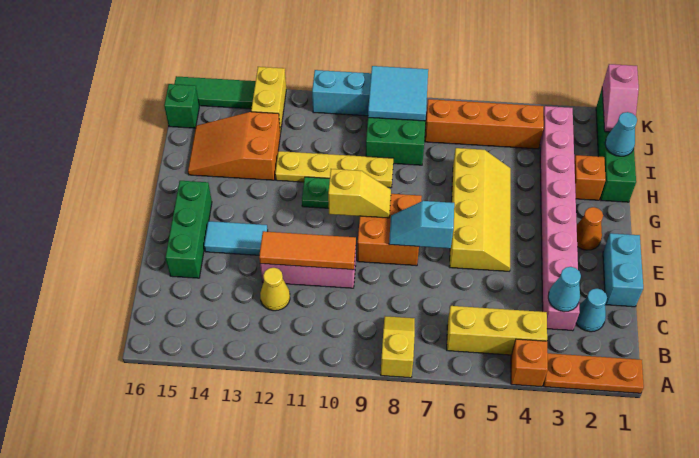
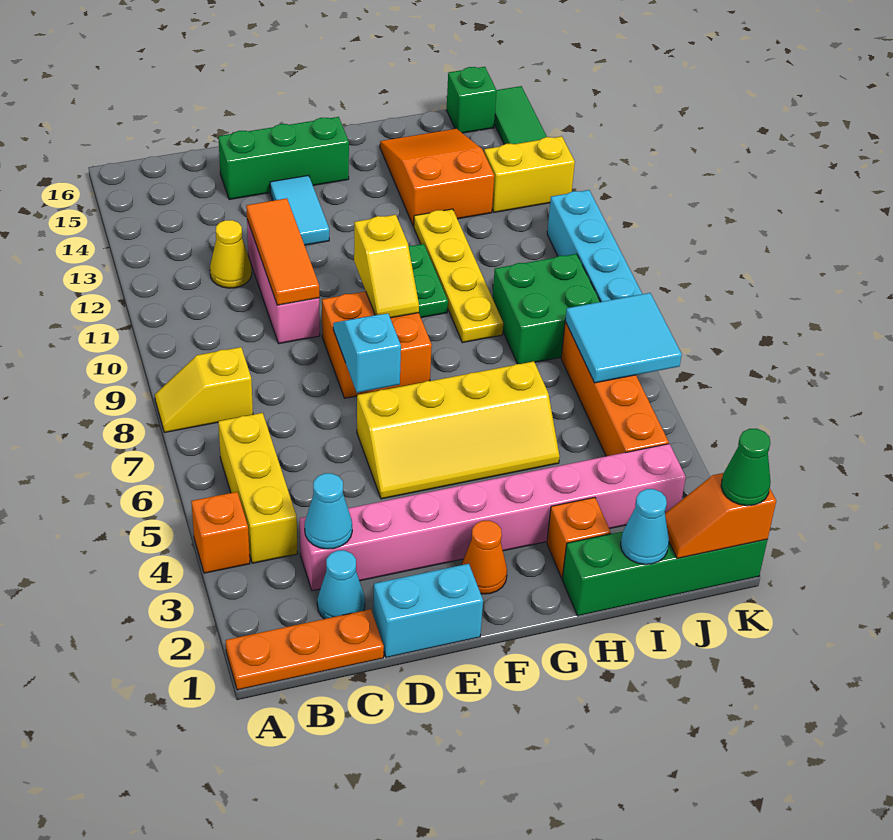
orange plate A1:A3 level 1 -> orange plate A1:C1 level 1
yellow slope A8:B8 level 1 top A -> yellow slope A8:B8 level 1 top B
pink slope J1:K1 level 2 top K -> orange slope J1:K1 level 2 top K
cyan tile J8:K9 level 2 -> cyan tile J6:K7 level 2
none -> green cone K1 level 3

